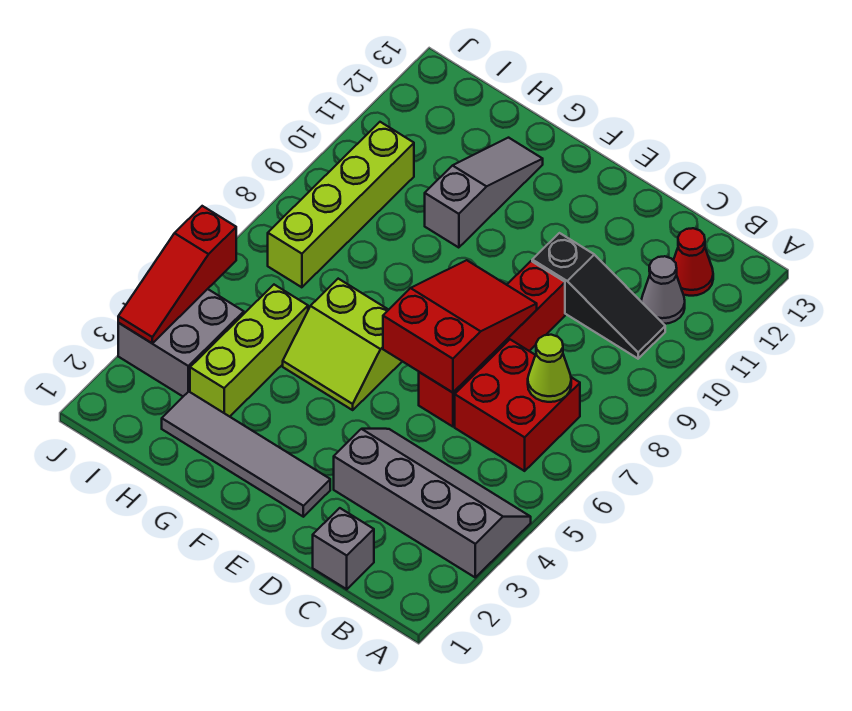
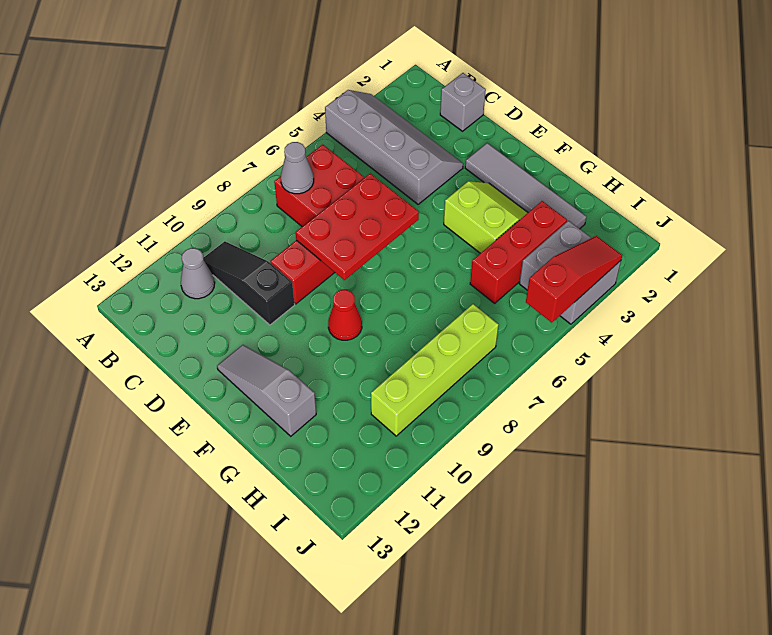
grey slope A3:D4 level 1 top 3 -> grey slope A3:D4 level 1 top 4
lime cone B7 level 2 -> grey cone B7 level 2
red cone B12 level 1 -> red cone F9 level 1
red slope D6:E8 level 2 top 6 -> red plate D6:E8 level 2
lime slope F5:G6 level 1 top 6 -> lime slope F3:G4 level 1 top 4
grey slope G10:G12 level 1 top 10 -> grey slope E12:G12 level 1 top G
lime brick H3:H5 level 1 -> red brick H3:H5 level 1

